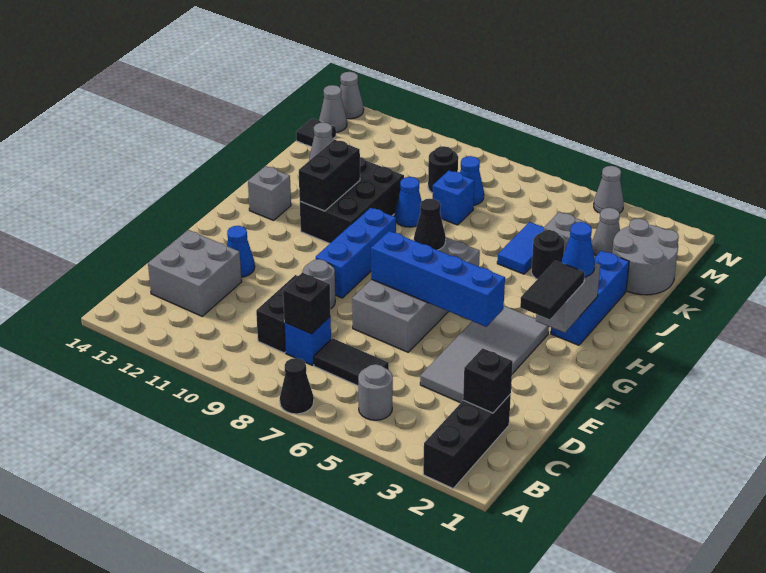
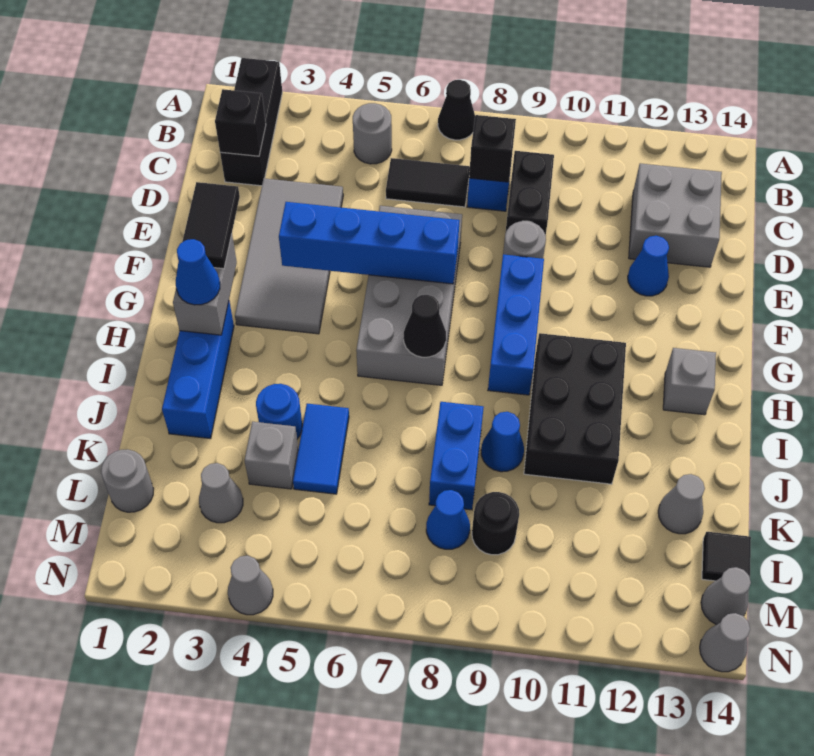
black brick H11:I11 level 2 -> none
black round brick J4 level 1 -> blue round brick J4 level 1
grey round brick K1:L2 level 1 -> grey round brick L1 level 1
blue brick K8 level 1 -> blue brick J8:K8 level 1

